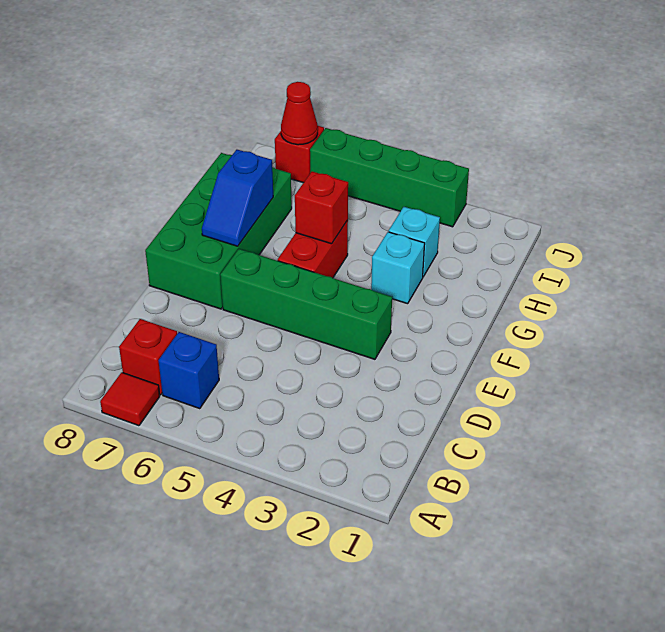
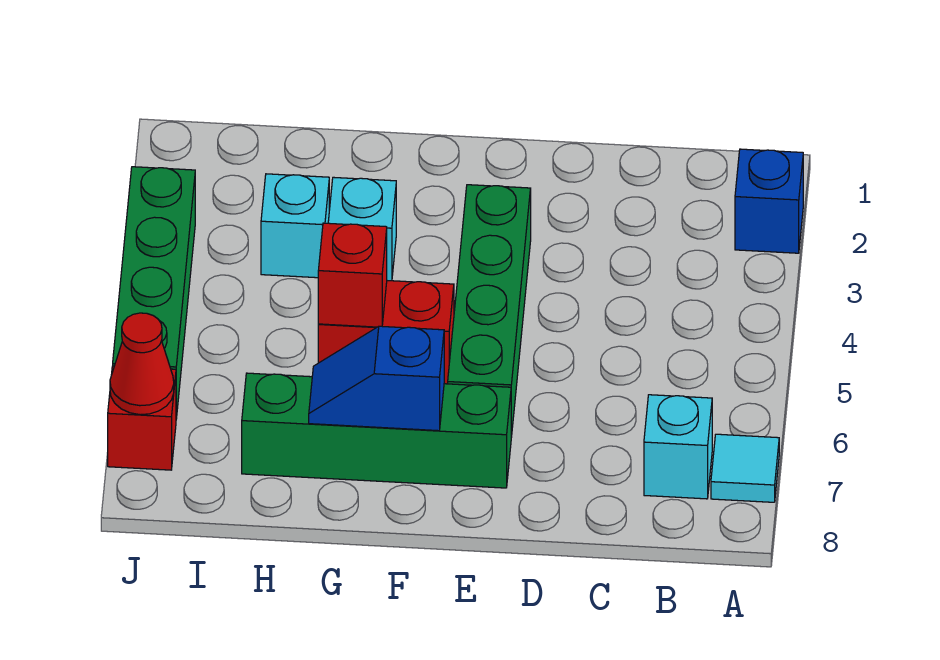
red tile A7 level 1 -> cyan tile A7 level 1
blue brick B6 level 1 -> blue brick A2 level 1
red brick B7 level 1 -> cyan brick B7 level 1
green brick E7:H8 level 1 -> green brick E7:H7 level 1
blue slope F7:G7 level 2 top G -> blue slope F7:G7 level 2 top F

